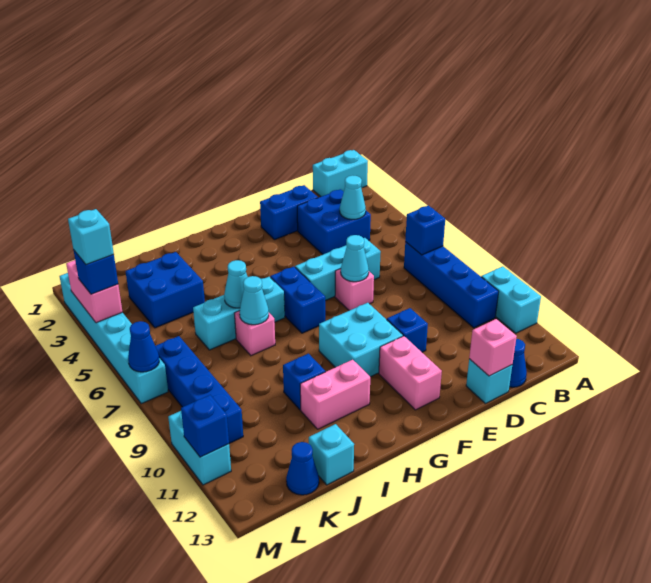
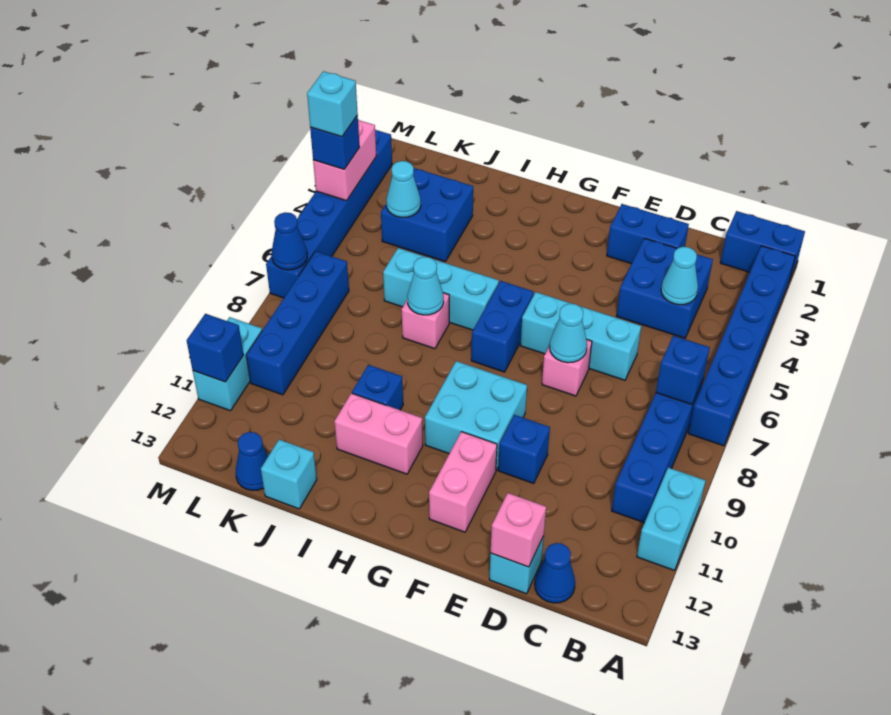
cyan brick A1:B1 level 1 -> blue brick A1:B1 level 1
none -> blue brick A2:A7 level 1
cyan cone I6 level 2 -> cyan cone K4 level 2
cyan brick M2:M7 level 1 -> blue brick M2:M7 level 1

